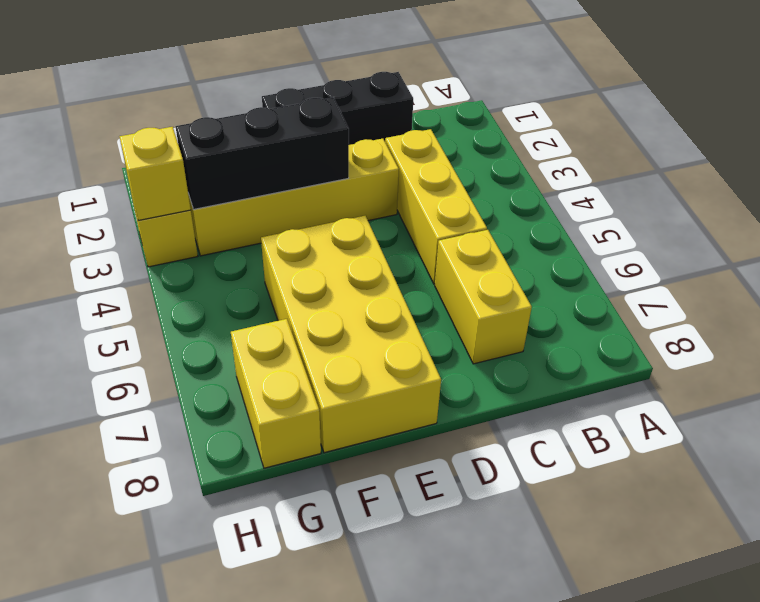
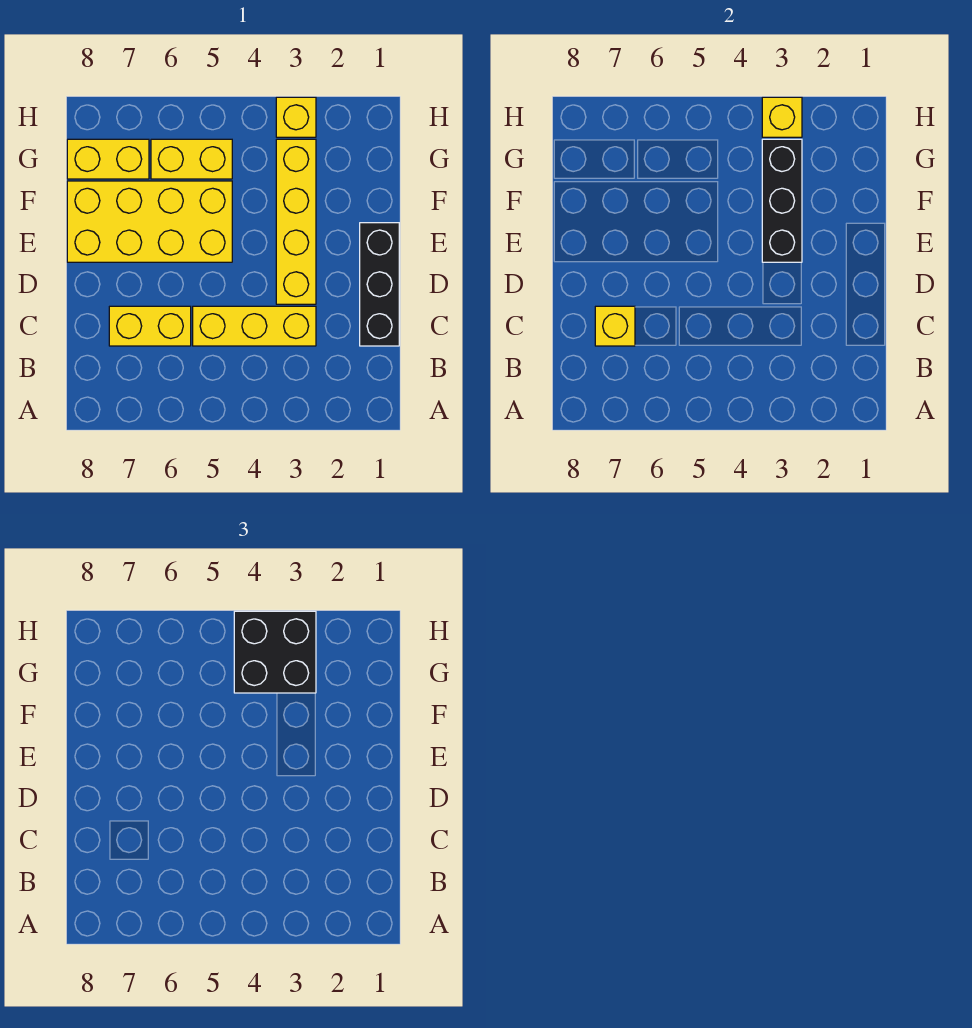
none -> yellow brick C7 level 2
none -> black brick G3:H4 level 3
none -> yellow brick G5:G6 level 1

